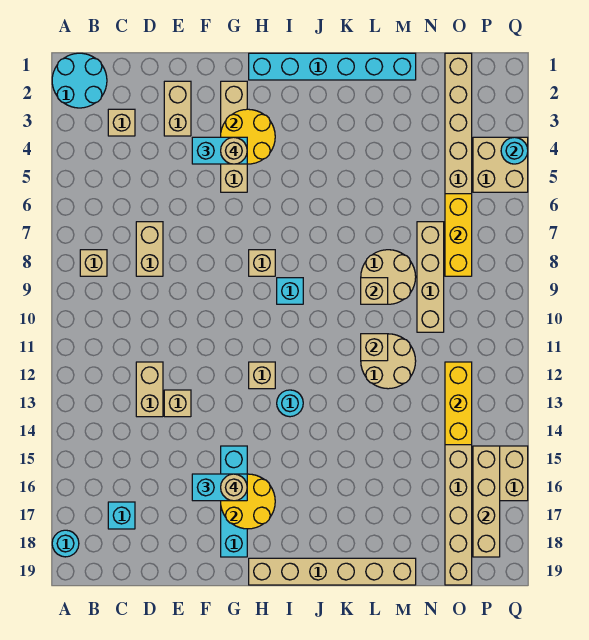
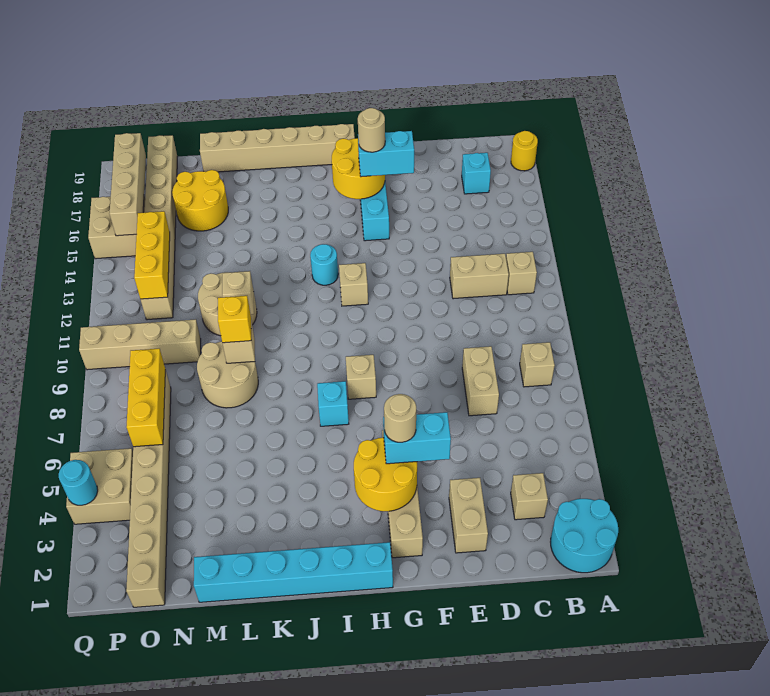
cyan round brick A18 level 1 -> yellow round brick A18 level 1
tan brick D12:D13 level 1 -> tan brick C12:D12 level 1
tan brick E13 level 1 -> tan brick B12 level 1
cyan brick I9 level 1 -> cyan brick I7 level 1
none -> yellow brick L9 level 3
none -> yellow round brick M16:N17 level 1
tan brick N7:N10 level 1 -> tan brick N10:Q10 level 1

